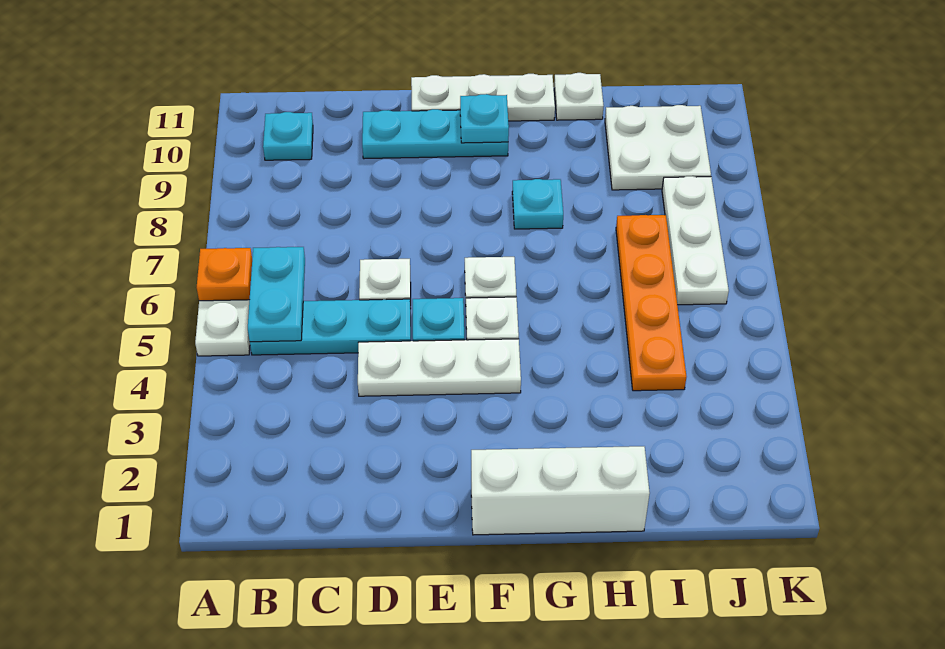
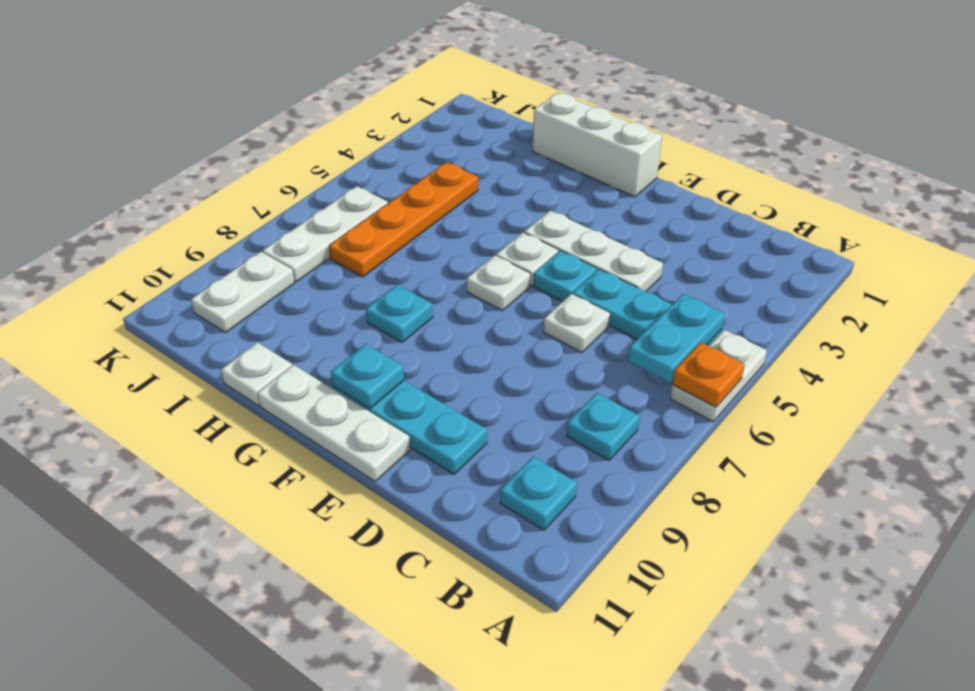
none -> cyan plate B8 level 1
white plate I9:J10 level 1 -> white plate J9:J10 level 1

